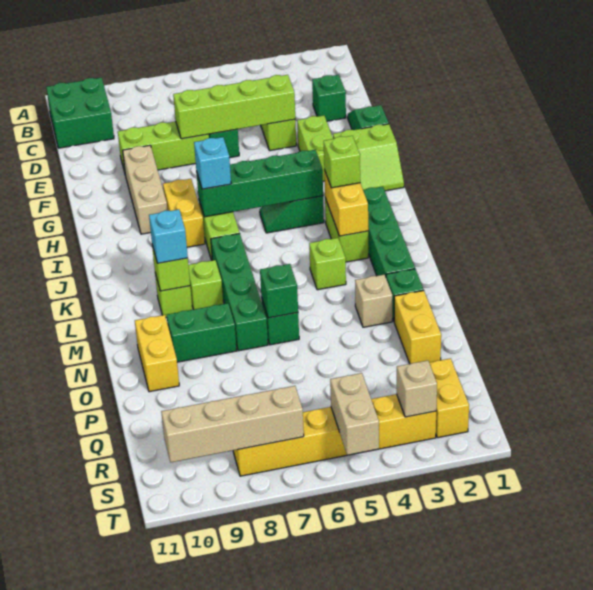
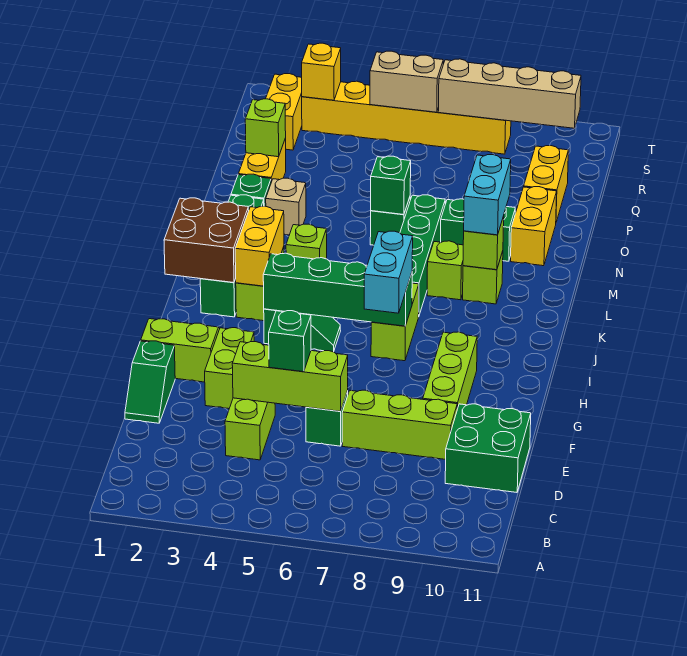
green brick B10:C11 level 1 -> green brick D10:E11 level 1
green brick D2 level 1 -> green brick E5 level 3
lime brick E4:E7 level 2 -> lime brick E4:E6 level 2
tan brick F9:H9 level 1 -> lime brick F9:H9 level 1
yellow brick H8:I8 level 1 -> yellow brick P10:Q10 level 1
cyan brick I7 level 3 -> cyan brick H7:I7 level 3
none -> brown brick J1:K2 level 2
lime brick J3 level 3 -> lime brick P2 level 2
cyan brick L9 level 3 -> cyan brick L9:M9 level 3
tan brick S3 level 2 -> yellow brick S3 level 2
tan brick S5:T5 level 2 -> tan brick S5:S6 level 2

